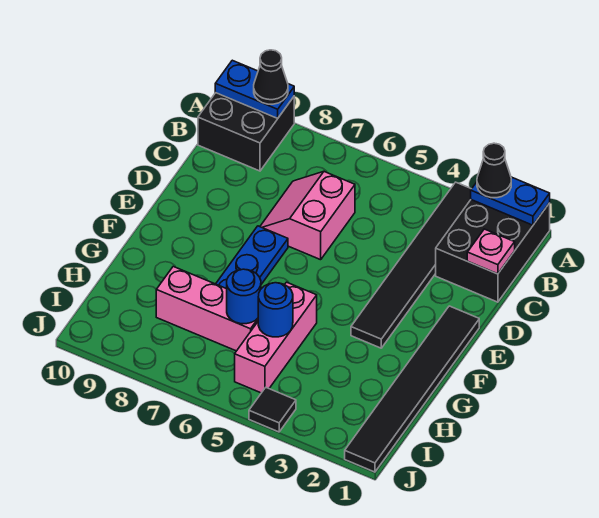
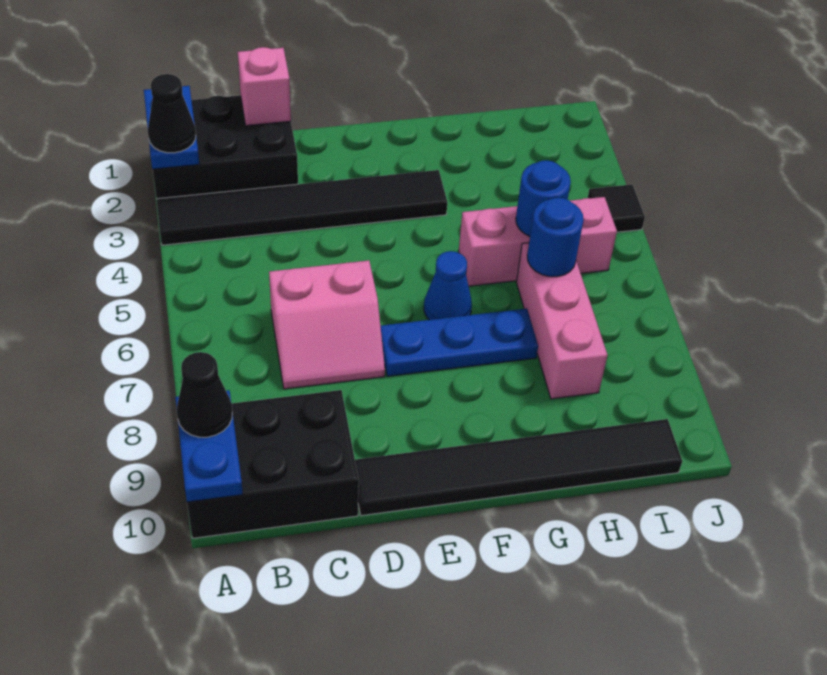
black brick A9:B10 level 1 -> black brick A9:C10 level 1
pink plate C1 level 2 -> pink brick C1 level 2
black tile E1:J1 level 1 -> black tile D10:I10 level 1
none -> blue cone F6 level 1

